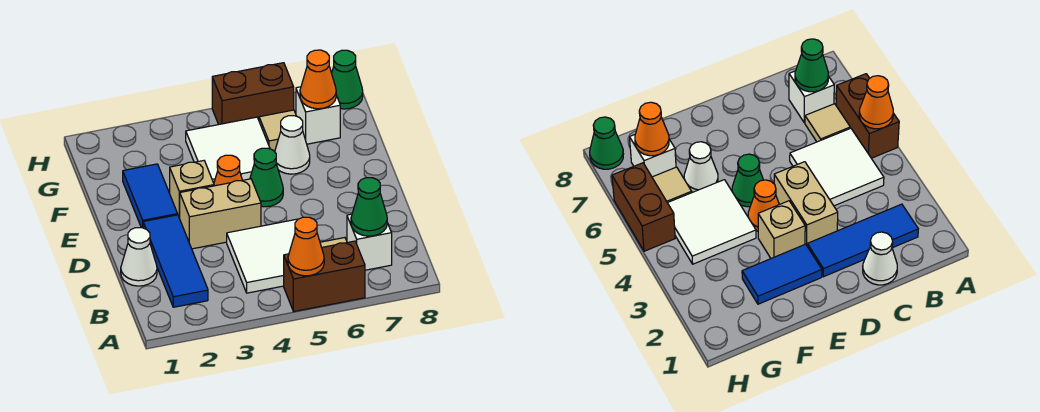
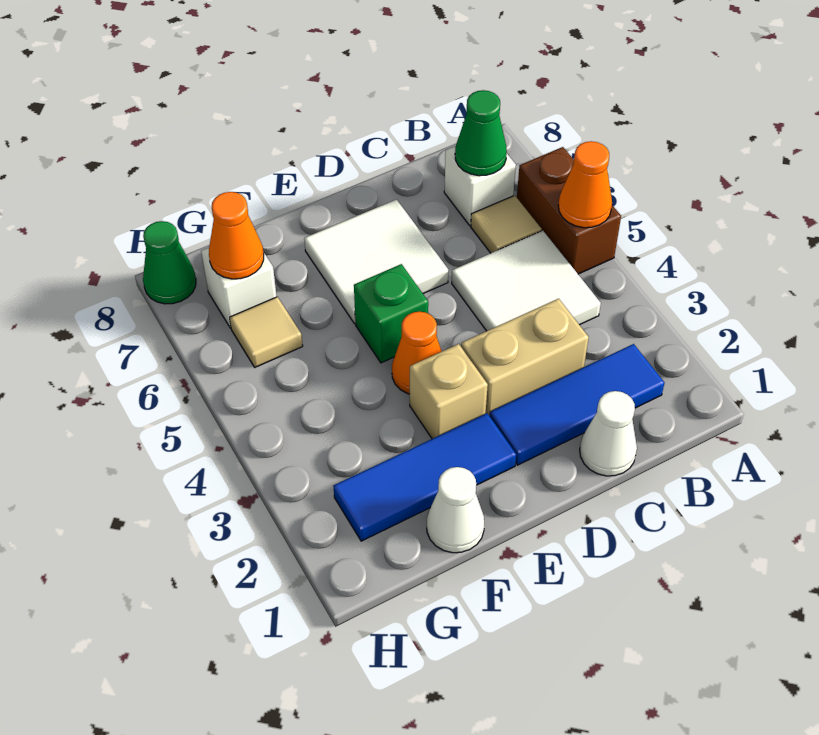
tan brick D3:D4 level 1 -> tan brick C3:D3 level 1
blue tile E2:F2 level 1 -> blue tile E2:G2 level 1
green cone E5 level 1 -> green brick E5 level 1
white tile F4:G5 level 1 -> white tile D6:E7 level 1
white cone F6 level 1 -> white cone F1 level 1
brown brick H5:H6 level 1 -> none

